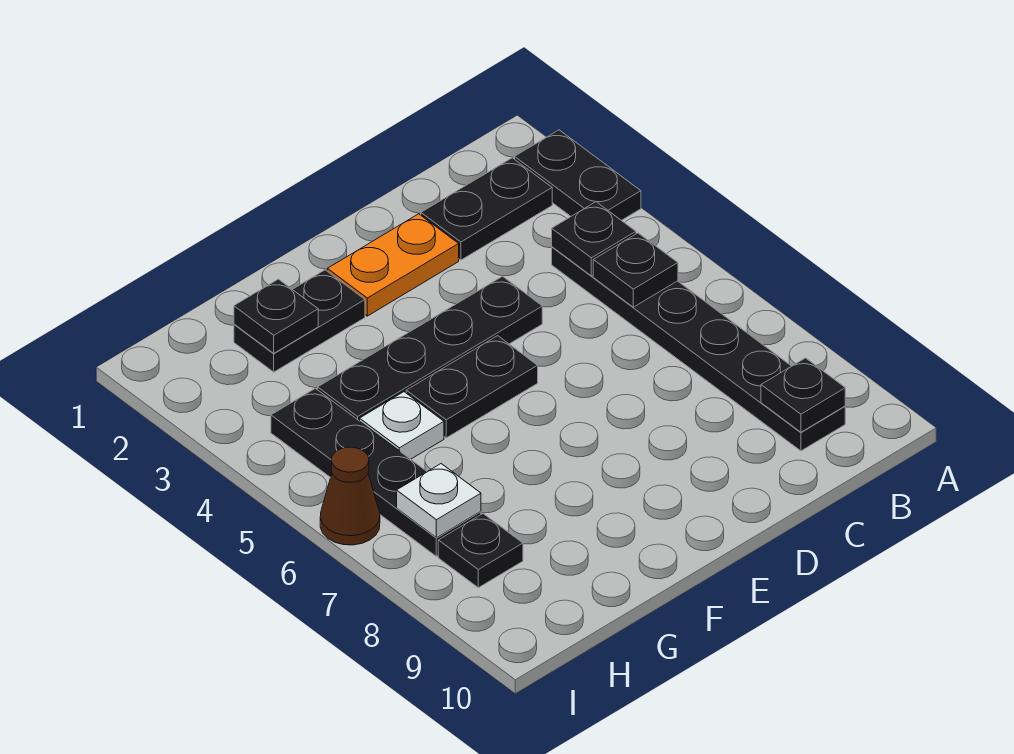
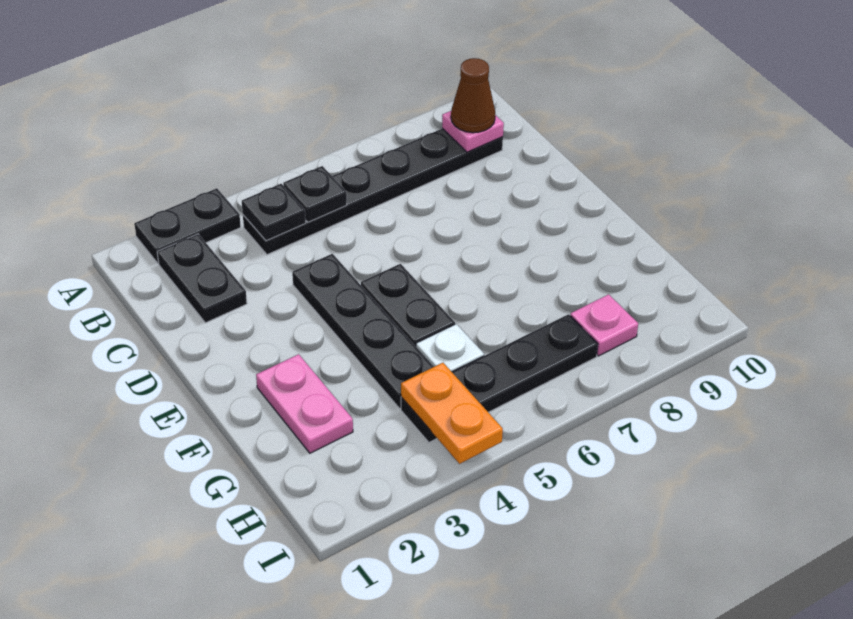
black plate B9 level 2 -> pink plate B9 level 2
orange plate D2:E2 level 1 -> orange plate H4:I4 level 2
black plate F2:G2 level 1 -> pink plate F2:G2 level 1
black plate G2 level 2 -> none
white plate H7 level 2 -> none
black plate H8 level 1 -> pink plate H8 level 1
brown cone I6 level 1 -> brown cone B9 level 3

